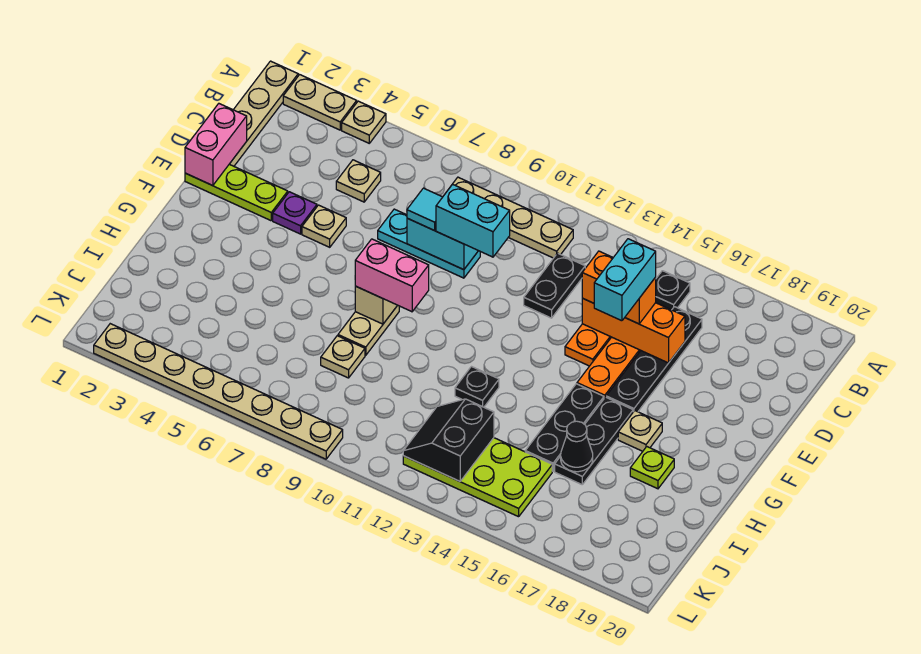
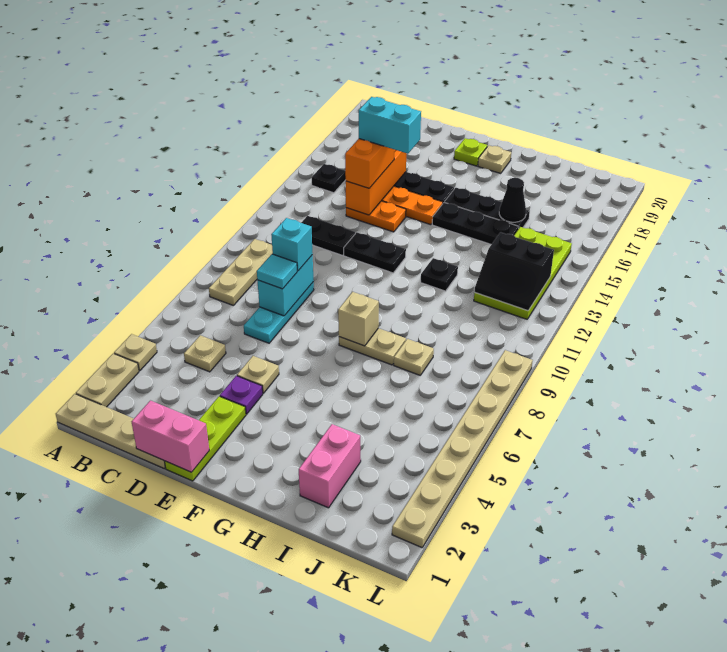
tan plate B8:B11 level 1 -> tan plate B8:B10 level 1
cyan brick D9:D10 level 3 -> cyan brick D9 level 3
none -> black plate E12:F12 level 1
pink brick G8:G9 level 3 -> pink brick I2:I3 level 1
tan plate G17 level 1 -> tan plate G19 level 1
lime plate H18 level 1 -> lime plate F19 level 1

